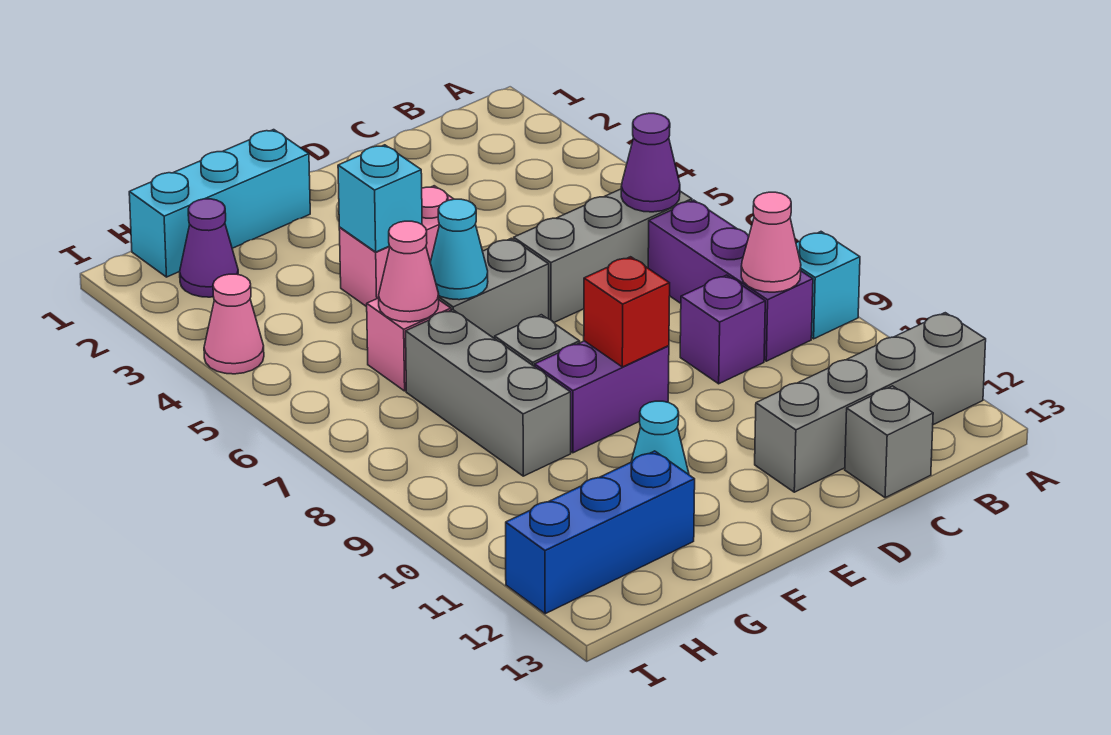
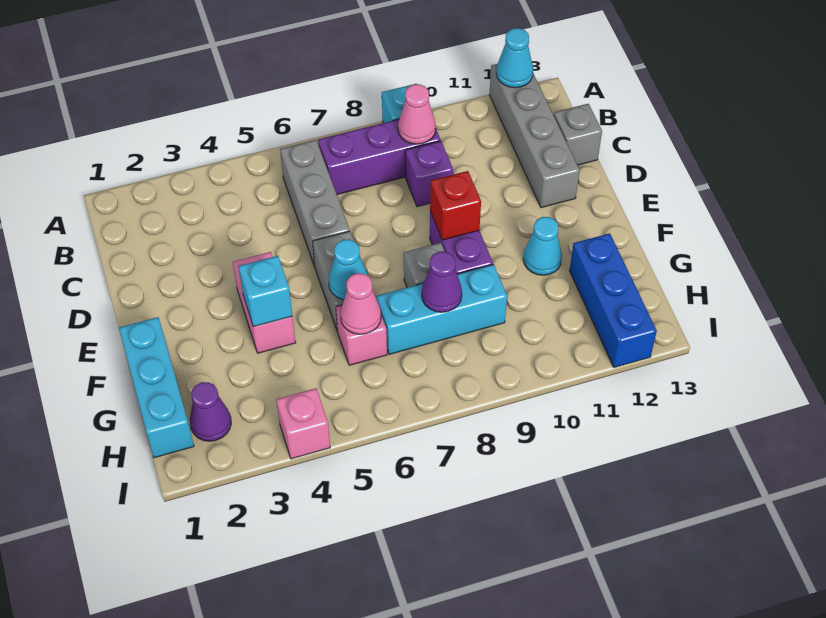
none -> cyan cone A12 level 2
purple cone B6 level 2 -> purple cone G8 level 2
grey brick G7:G9 level 1 -> cyan brick G7:G9 level 1
pink cone I4 level 1 -> pink brick I4 level 1

